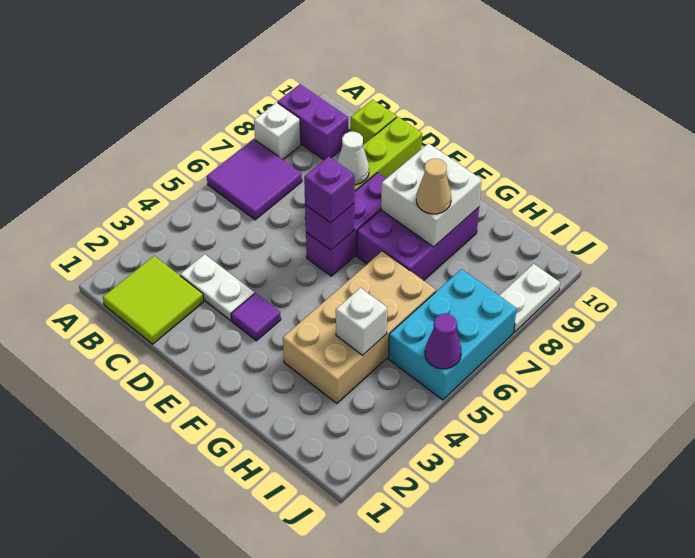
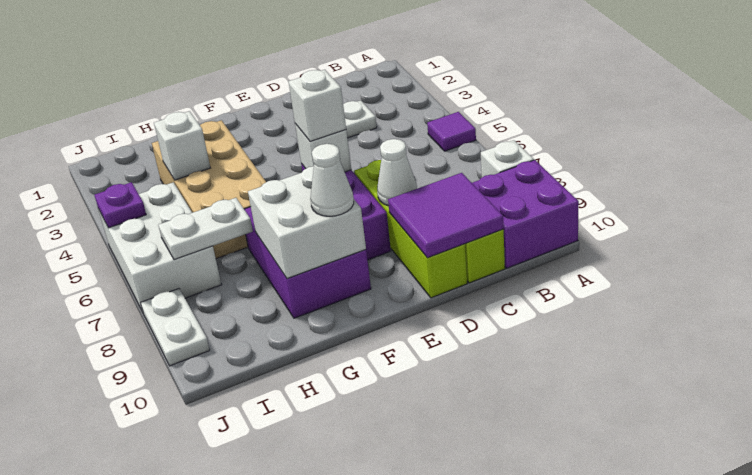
purple tile A6:B7 level 1 -> purple tile C9:D10 level 2
purple brick A9:B9 level 1 -> purple brick A9:B10 level 1
lime tile B1:C2 level 1 -> none
purple tile E3 level 1 -> purple tile A5 level 1
purple brick E6 level 2 -> white brick E6 level 2
purple brick E6 level 3 -> white brick E6 level 3
none -> white cone F9 level 3
tan cone G8 level 3 -> none
none -> white plate H7:I7 level 2
cyan brick I5:J7 level 1 -> white brick I5:J7 level 1
purple cone J5 level 2 -> purple plate J5 level 2

